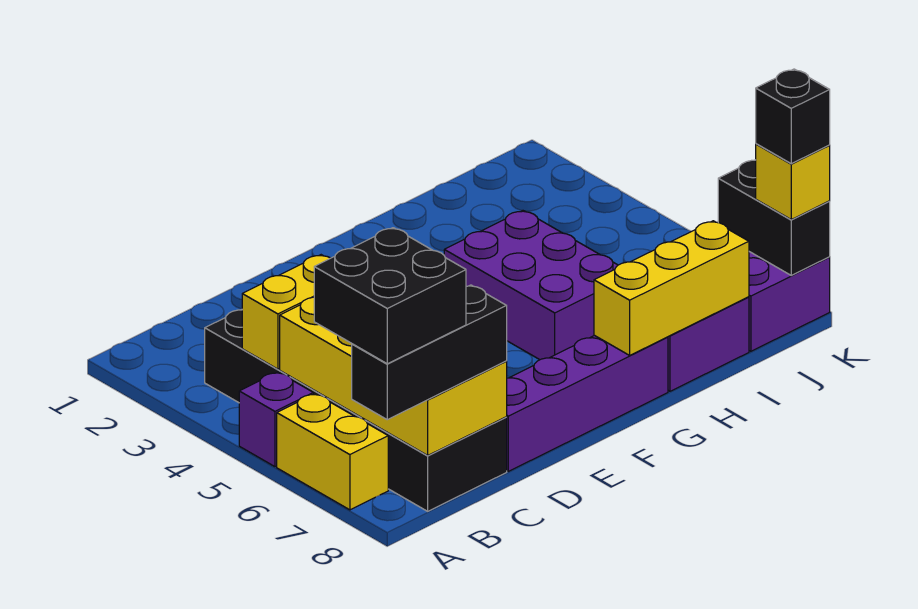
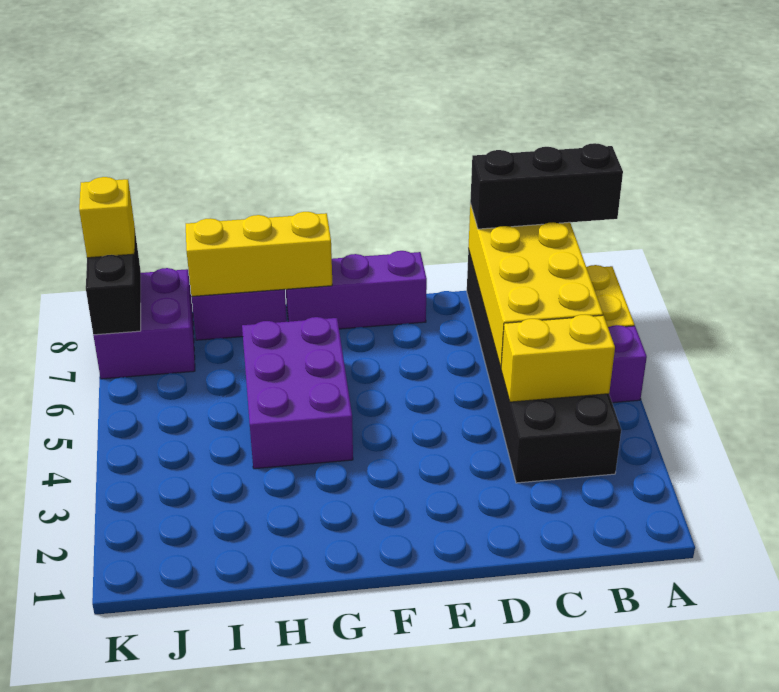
black brick A7:B8 level 4 -> none
purple brick D8:G8 level 1 -> purple brick E8:G8 level 1
black brick K8 level 4 -> none

